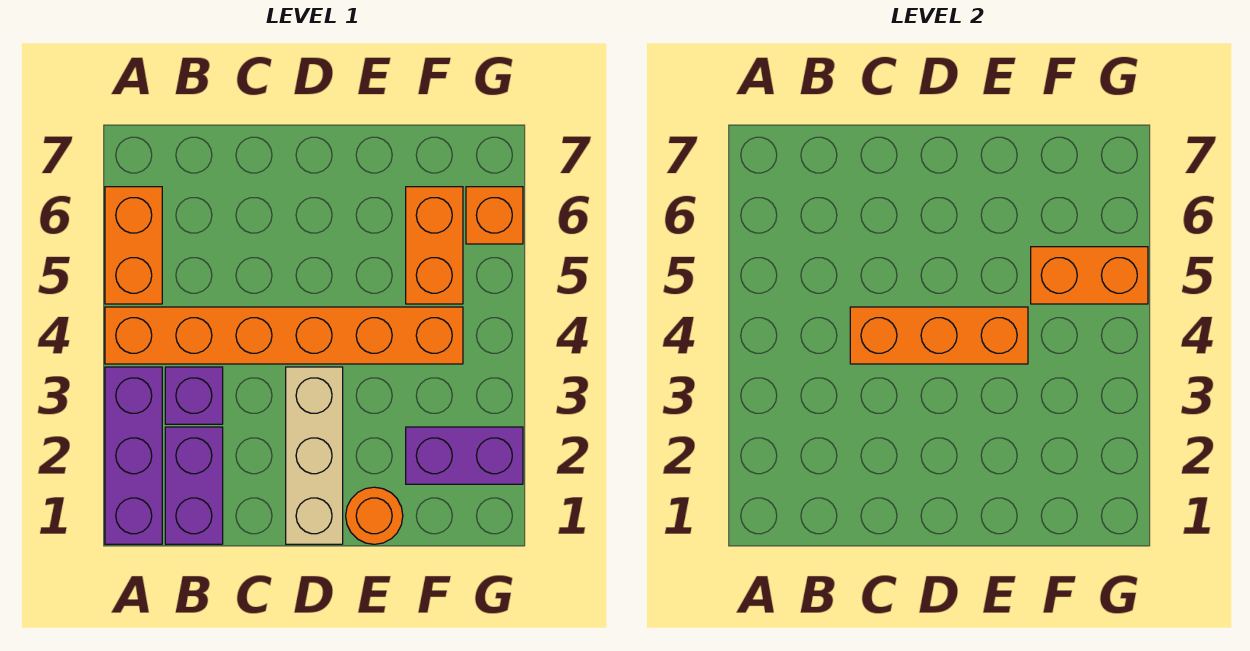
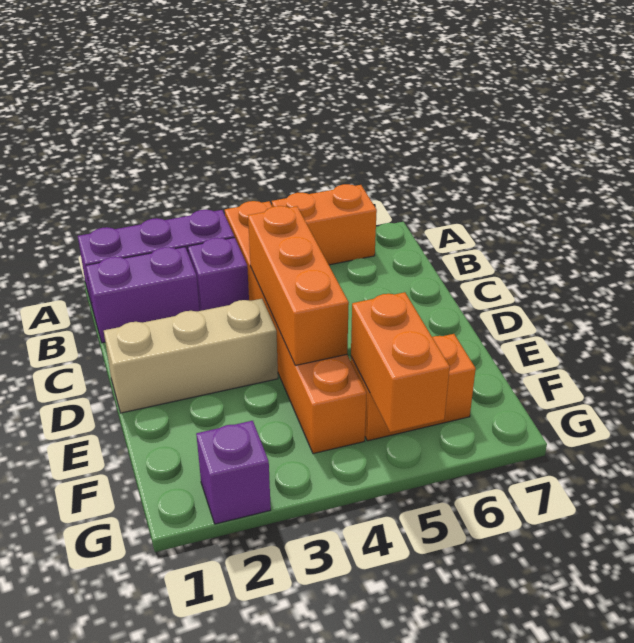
orange round brick E1 level 1 -> none
purple brick F2:G2 level 1 -> purple brick G2 level 1
orange brick G6 level 1 -> none

